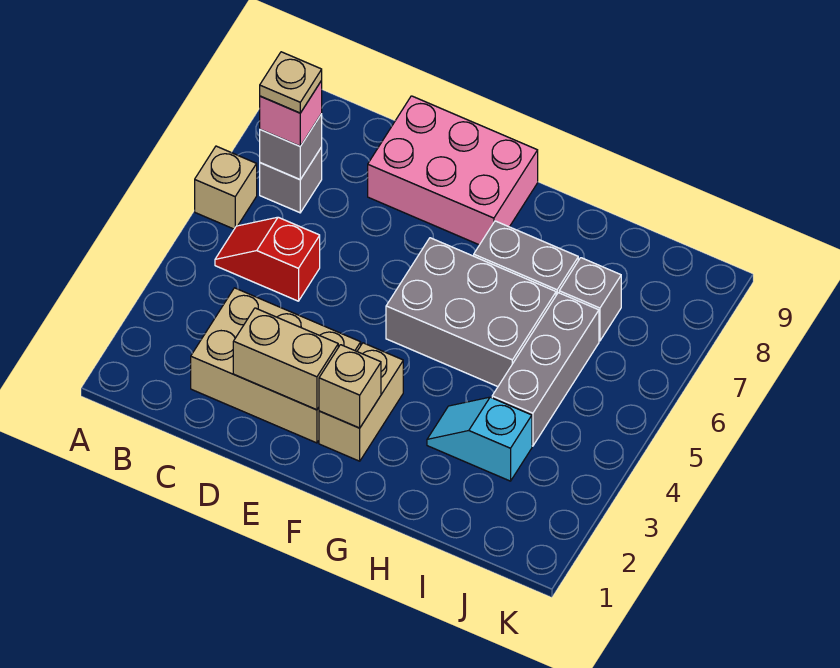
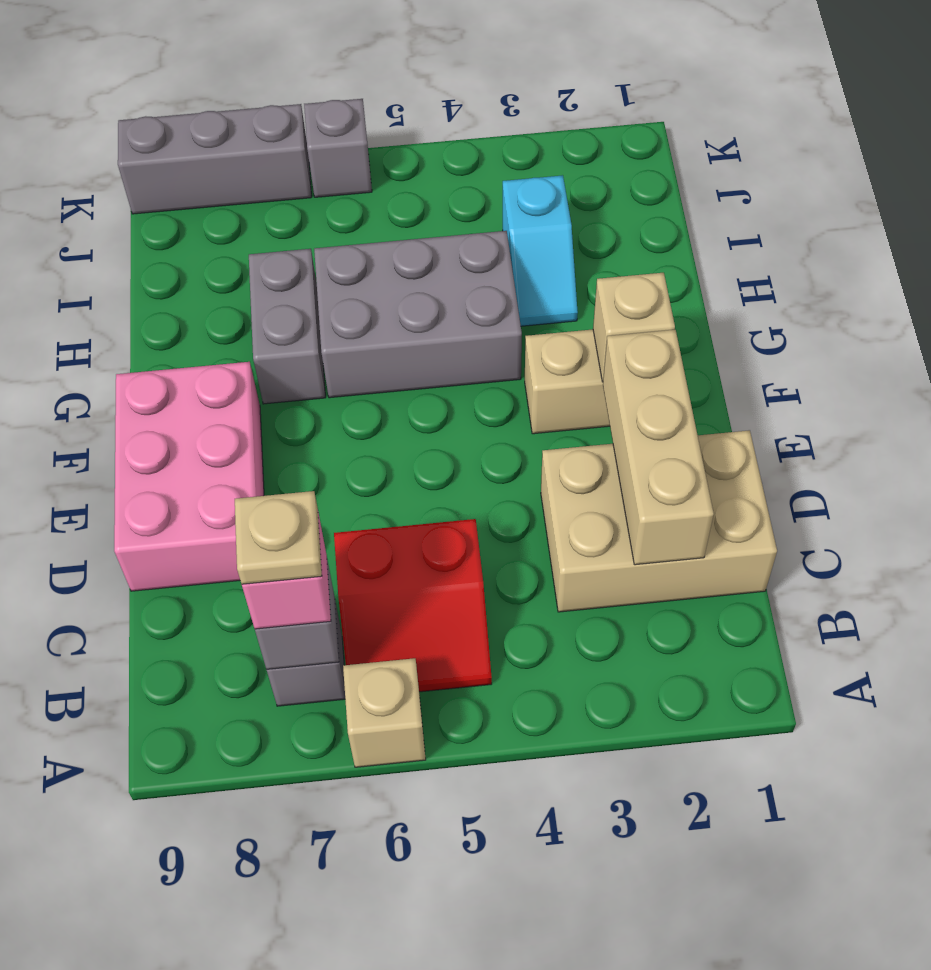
red slope B5:C5 level 1 top C -> red slope B5:C6 level 1 top C
tan brick C2:E3 level 1 -> tan brick C1:D3 level 1
tan brick D2:E2 level 2 -> tan brick C2:E2 level 2
grey brick F5:H6 level 1 -> grey brick G4:H6 level 1
grey brick I4:I6 level 1 -> grey brick K7:K9 level 1
grey brick I7 level 1 -> grey brick K6 level 1

